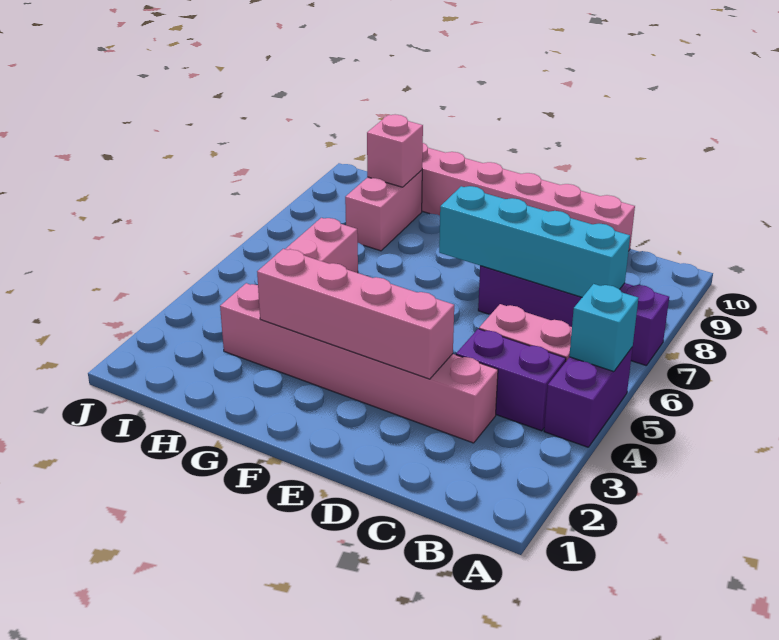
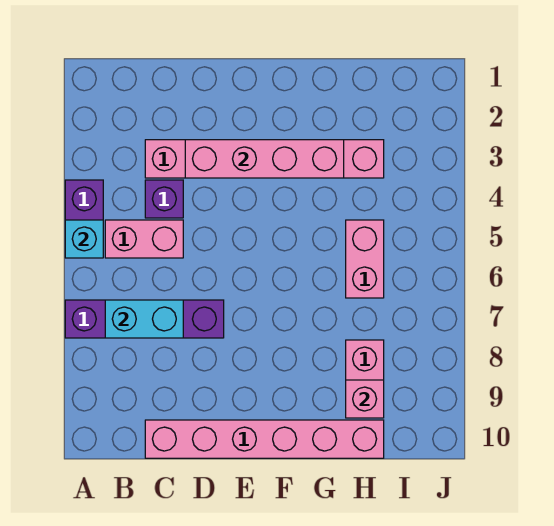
purple brick B4:C4 level 1 -> purple brick C4 level 1
cyan brick B7:E7 level 2 -> cyan brick B7:C7 level 2

